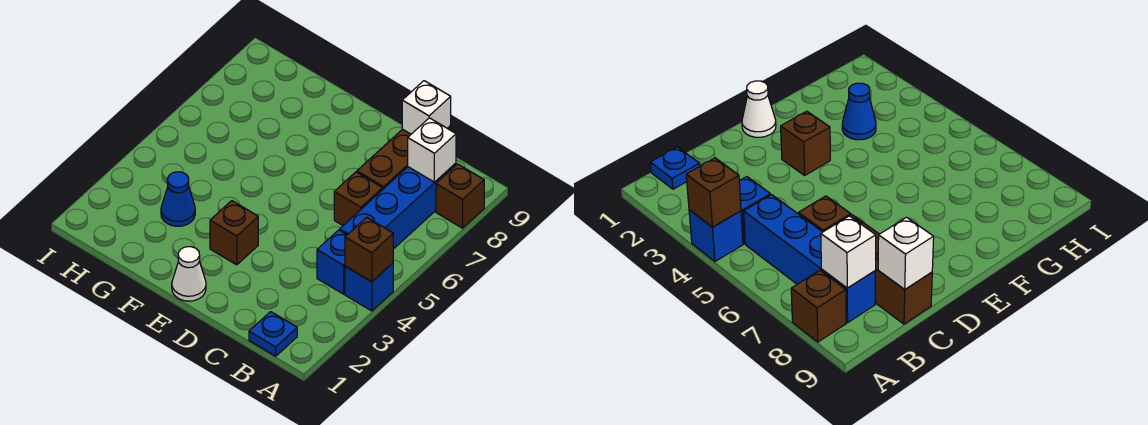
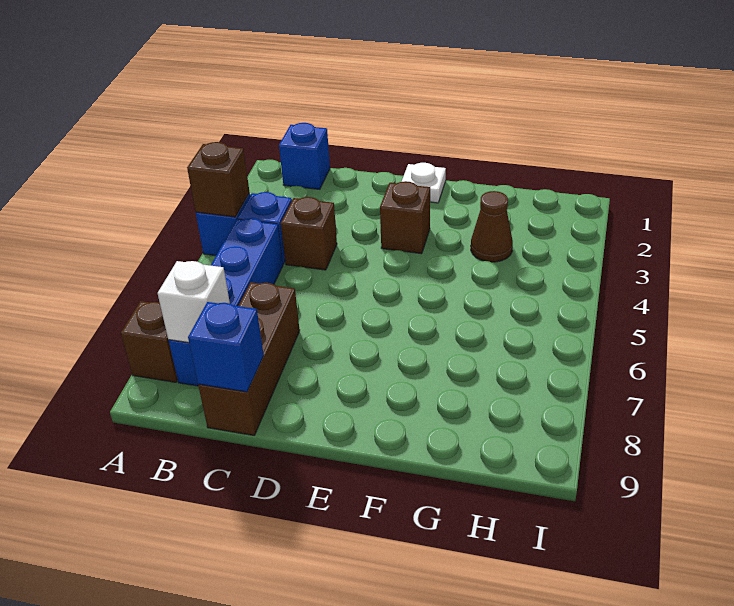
blue plate B1 level 1 -> blue brick B1 level 1
brown brick C6 level 1 -> brown brick C4 level 1
white brick C9 level 2 -> blue brick C9 level 2
white cone E1 level 1 -> white plate E1 level 1
blue cone G3 level 1 -> brown cone G3 level 1

